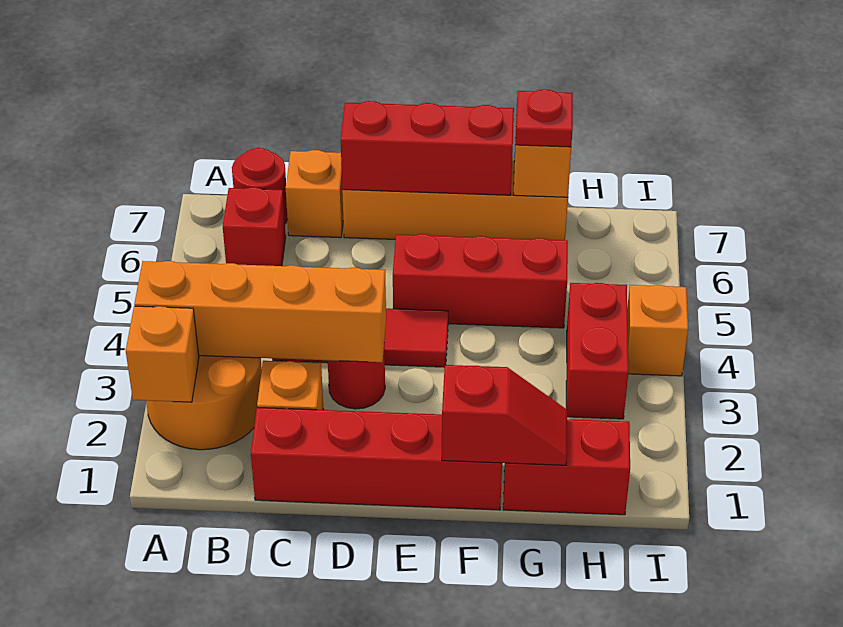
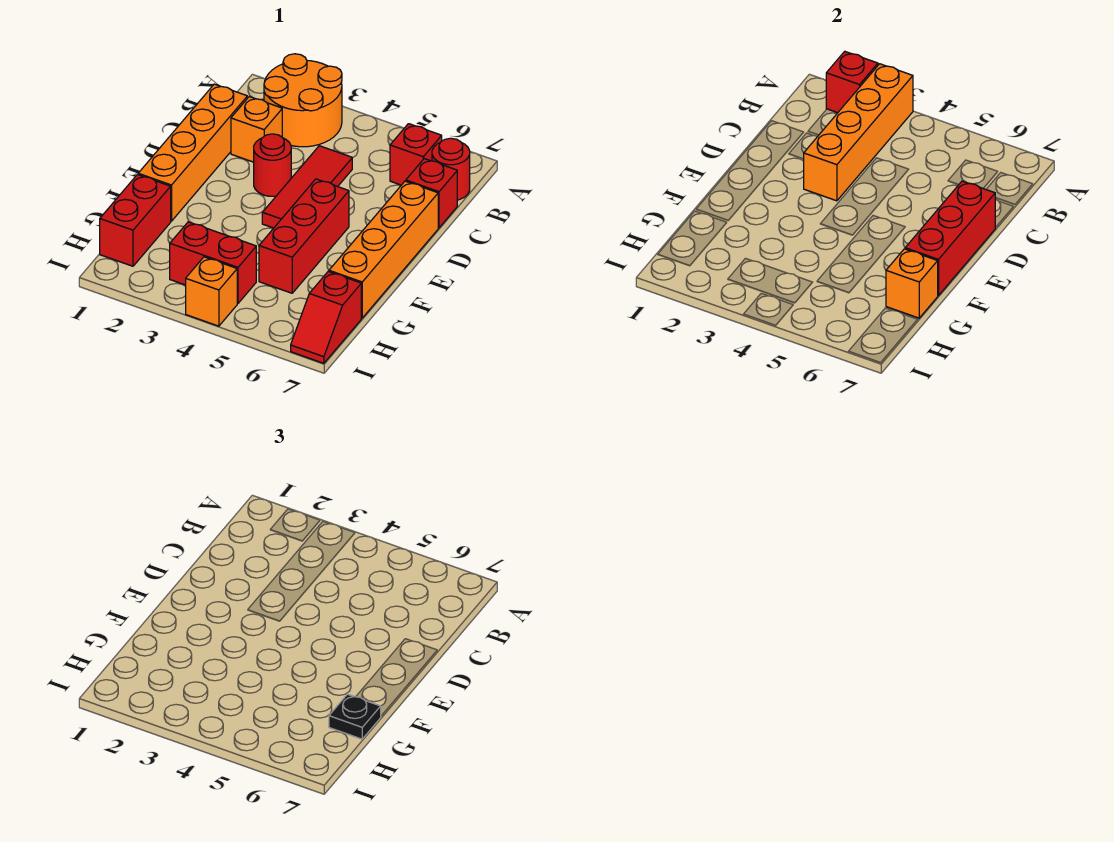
orange brick A2 level 2 -> red brick A2 level 2
red brick C1:F1 level 1 -> orange brick C1:F1 level 1
orange brick C7 level 1 -> red brick C7 level 1
red slope F1:G1 level 2 top F -> red slope H7:I7 level 1 top H
red plate G7 level 3 -> black plate G7 level 3

